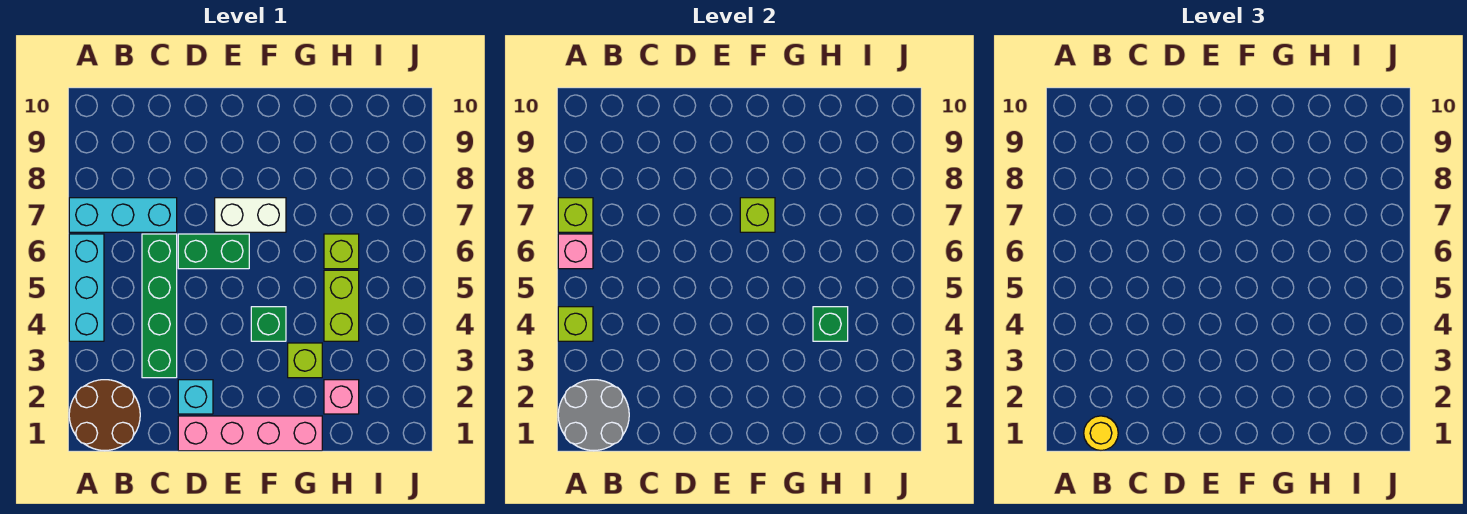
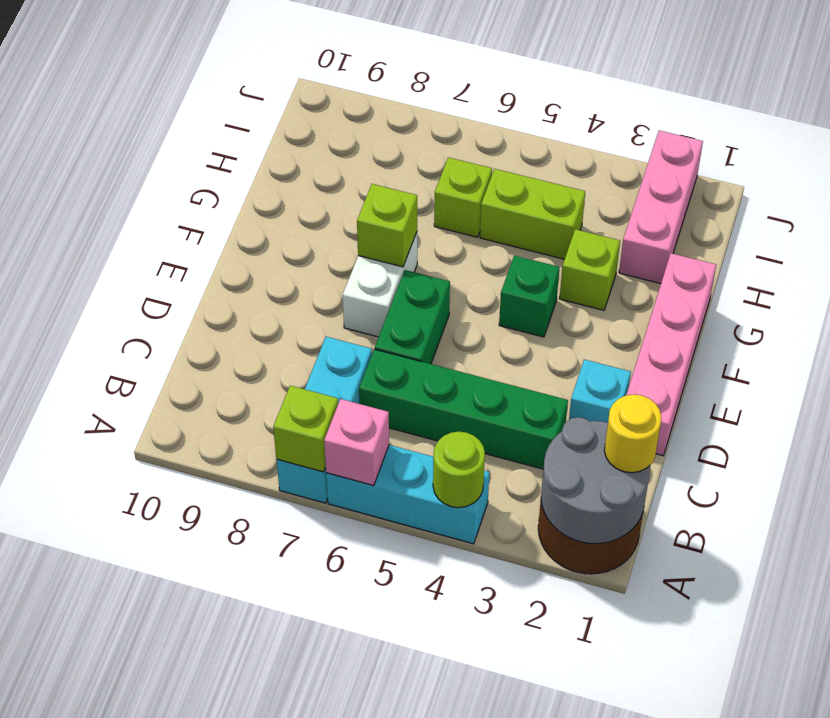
lime brick A4 level 2 -> lime round brick A4 level 2
pink brick H2 level 1 -> pink brick H2:J2 level 1
green brick H4 level 2 -> none

